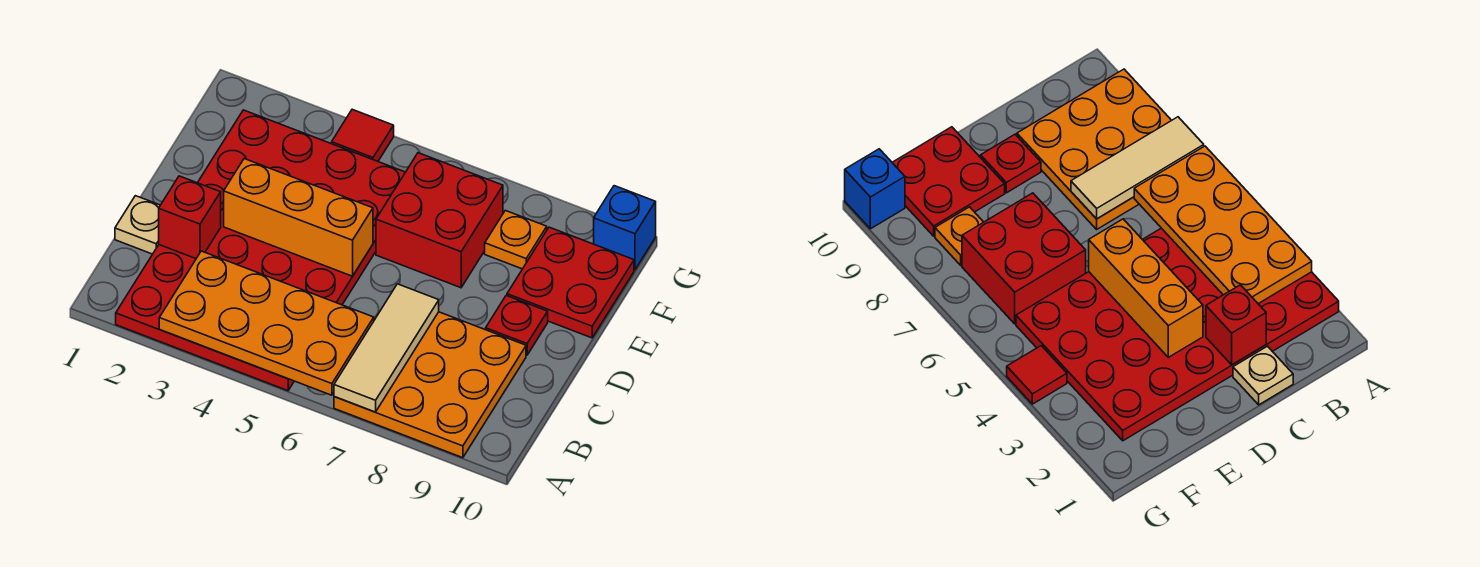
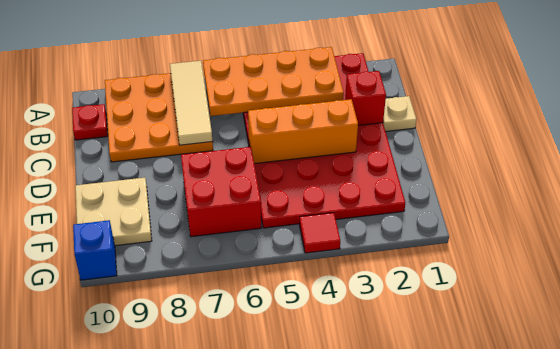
red plate D9 level 1 -> red plate B10 level 1
red plate E9:F10 level 1 -> tan plate E9:F10 level 1
orange plate F8 level 1 -> none

